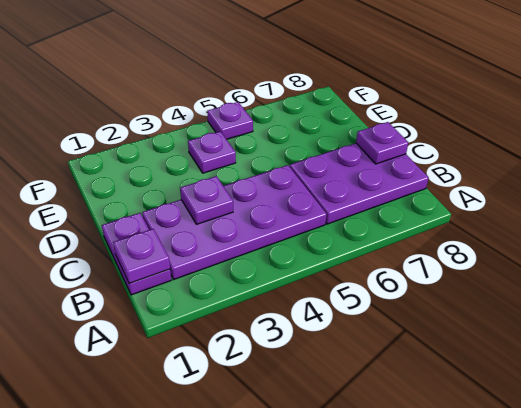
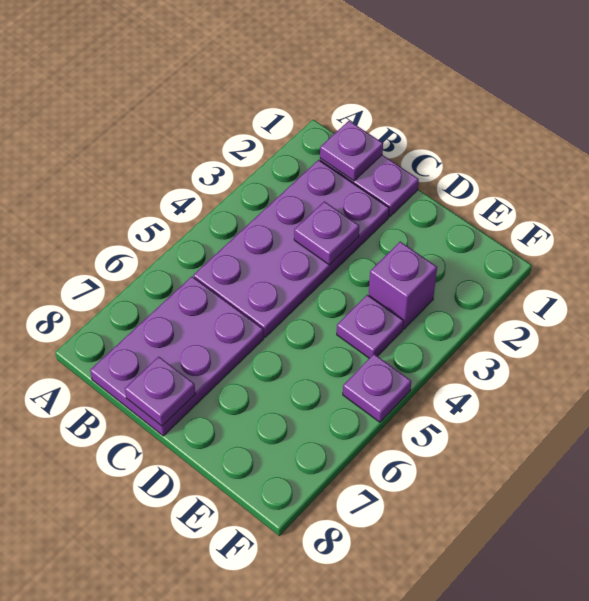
none -> purple brick E3 level 1

